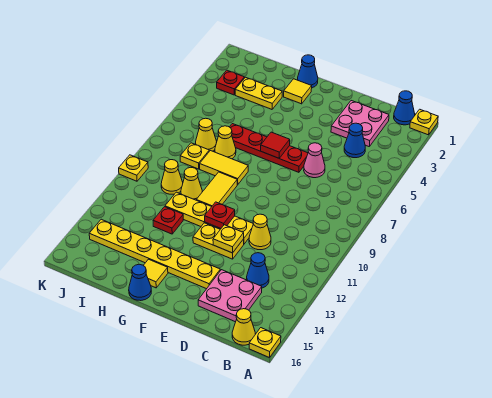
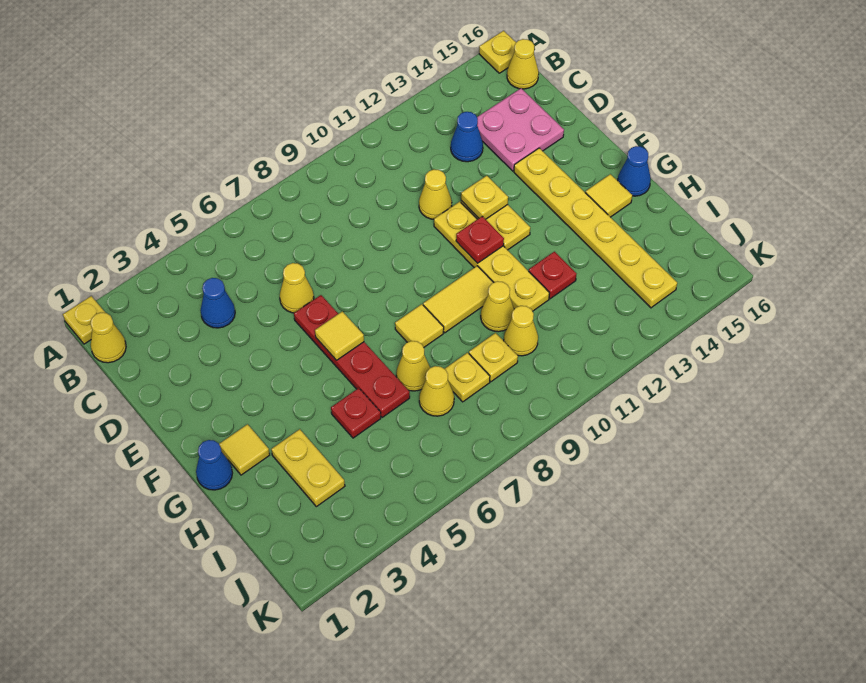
blue cone B1 level 1 -> yellow cone B1 level 1
pink plate C2:D3 level 1 -> none
pink cone D6 level 1 -> yellow cone D6 level 1
red tile F6 level 2 -> yellow tile F6 level 2
yellow tile G8:H8 level 1 -> yellow tile G8 level 1
red plate J3 level 1 -> red plate H5 level 1
yellow plate K10 level 1 -> yellow plate I9 level 1

